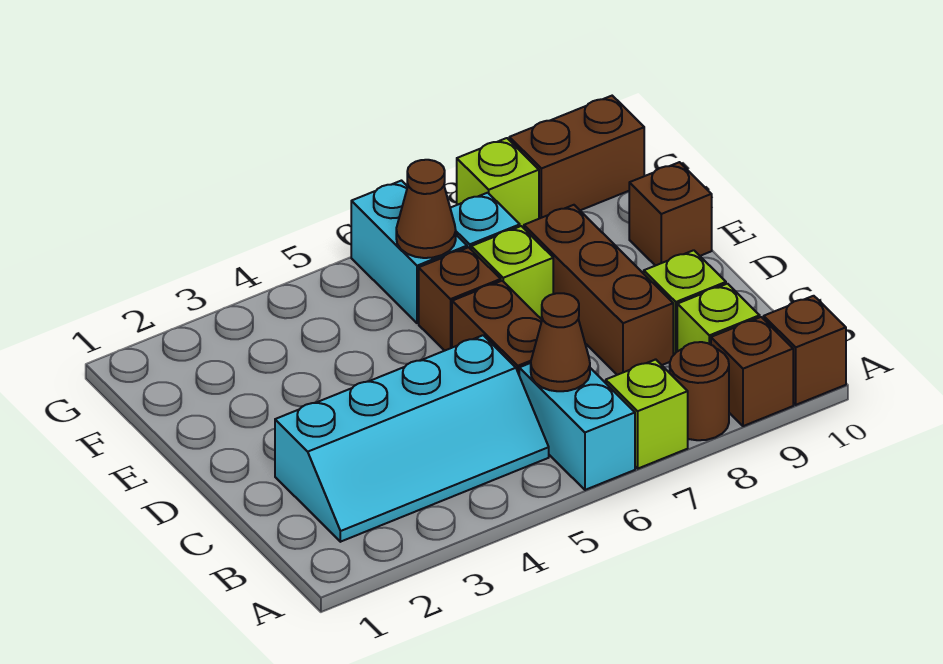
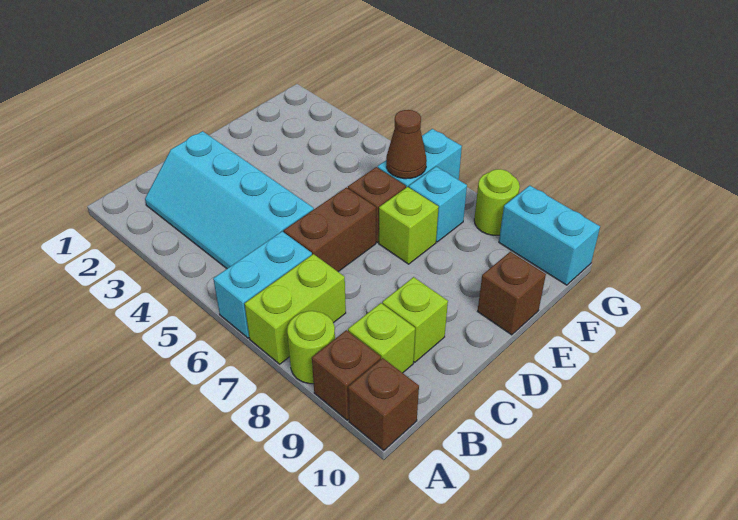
lime brick A7 level 1 -> lime brick A7:B7 level 1
brown round brick A8 level 1 -> lime round brick A8 level 1
brown cone B6 level 2 -> none
brown brick C8:E8 level 1 -> none
lime brick G8 level 1 -> lime round brick G8 level 1
brown brick G9:G10 level 1 -> cyan brick G9:G10 level 1

